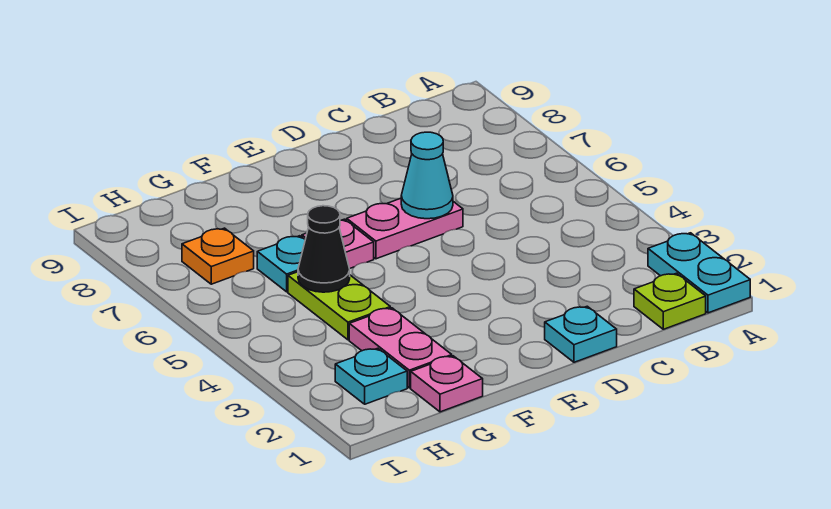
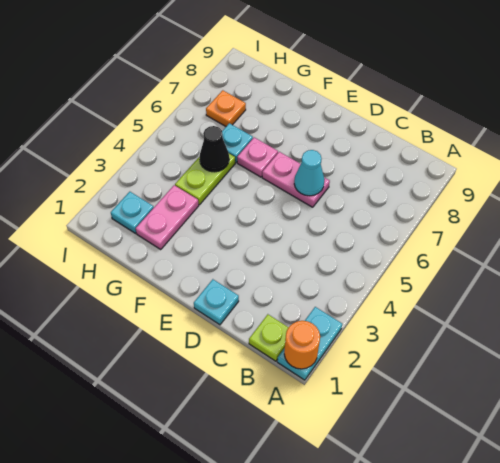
none -> orange round brick A1 level 2
pink plate G1 level 1 -> none

